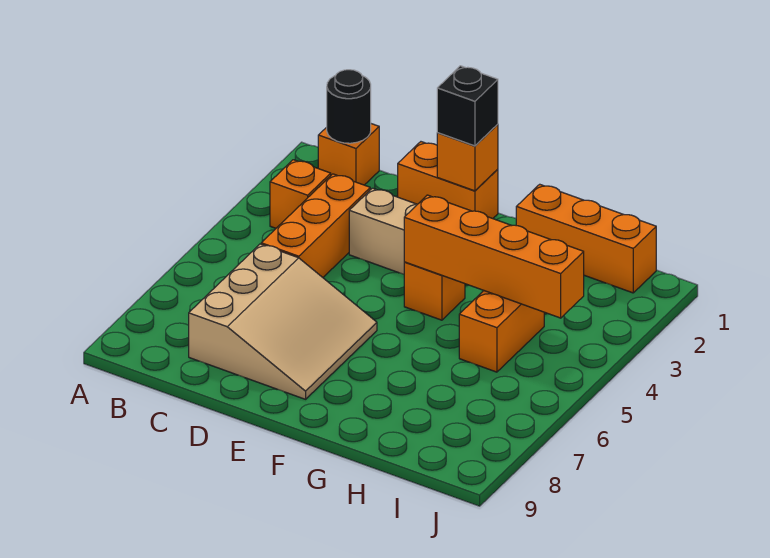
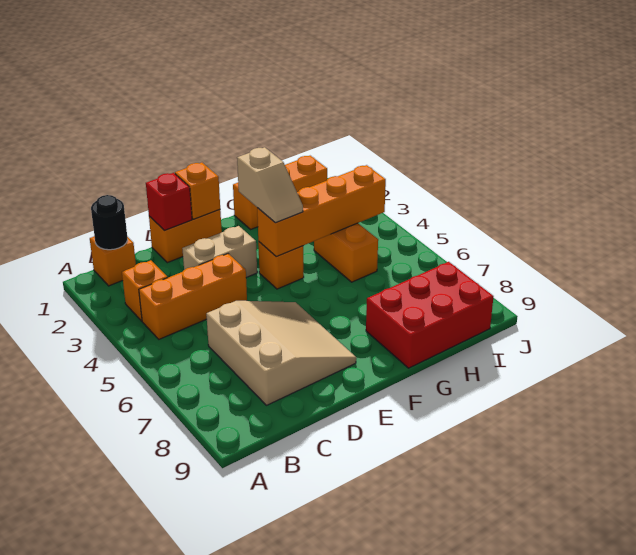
orange brick C3:C5 level 1 -> orange brick B4:D4 level 1
none -> red brick D1 level 2
black brick E1 level 3 -> none
none -> tan slope F3:F4 level 3 top 3
none -> red brick G8:I9 level 1

